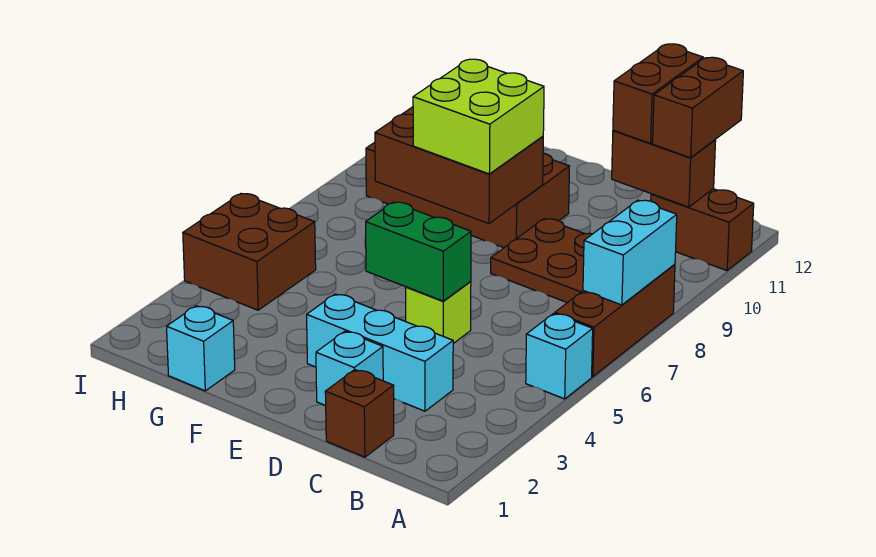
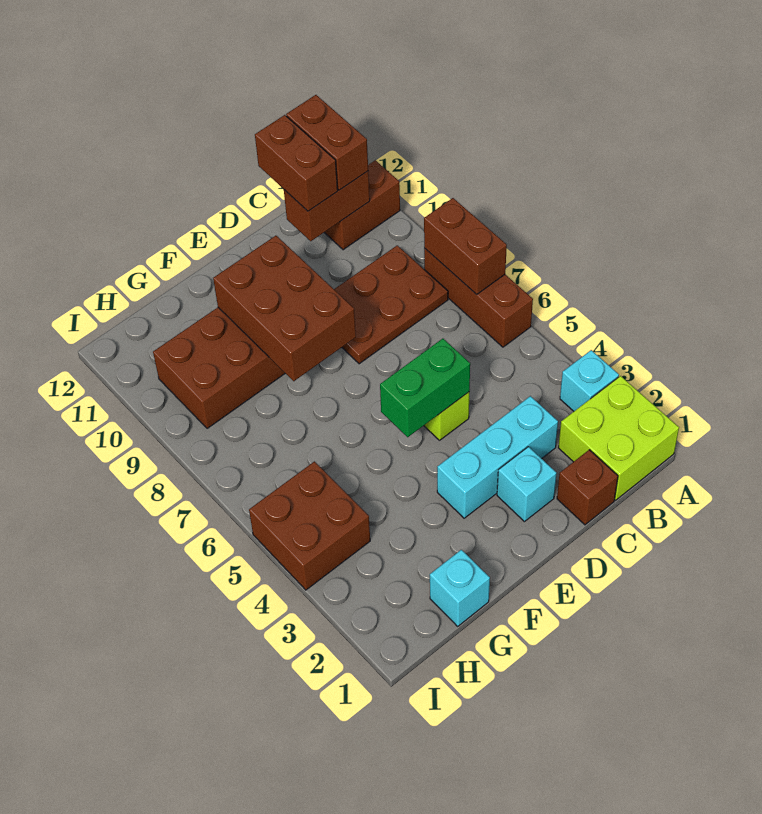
cyan brick A5 level 1 -> cyan brick A3 level 1
cyan brick A7:A8 level 2 -> brown brick A7:A8 level 2
brown brick E8:G9 level 2 -> brown brick E8:F10 level 2
lime brick E8:F9 level 3 -> lime brick A1:B2 level 1

